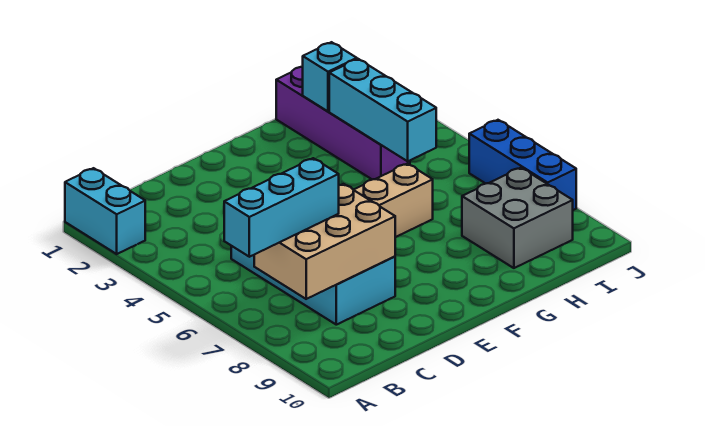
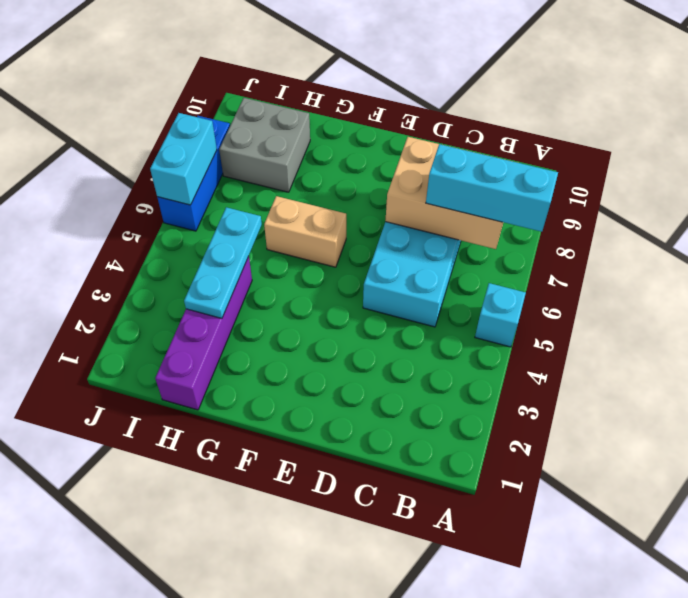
cyan brick A1:A2 level 1 -> cyan brick J6:J7 level 2
cyan brick H2 level 2 -> cyan brick A5 level 1
cyan brick H3:H5 level 2 -> cyan plate H3:H5 level 2

